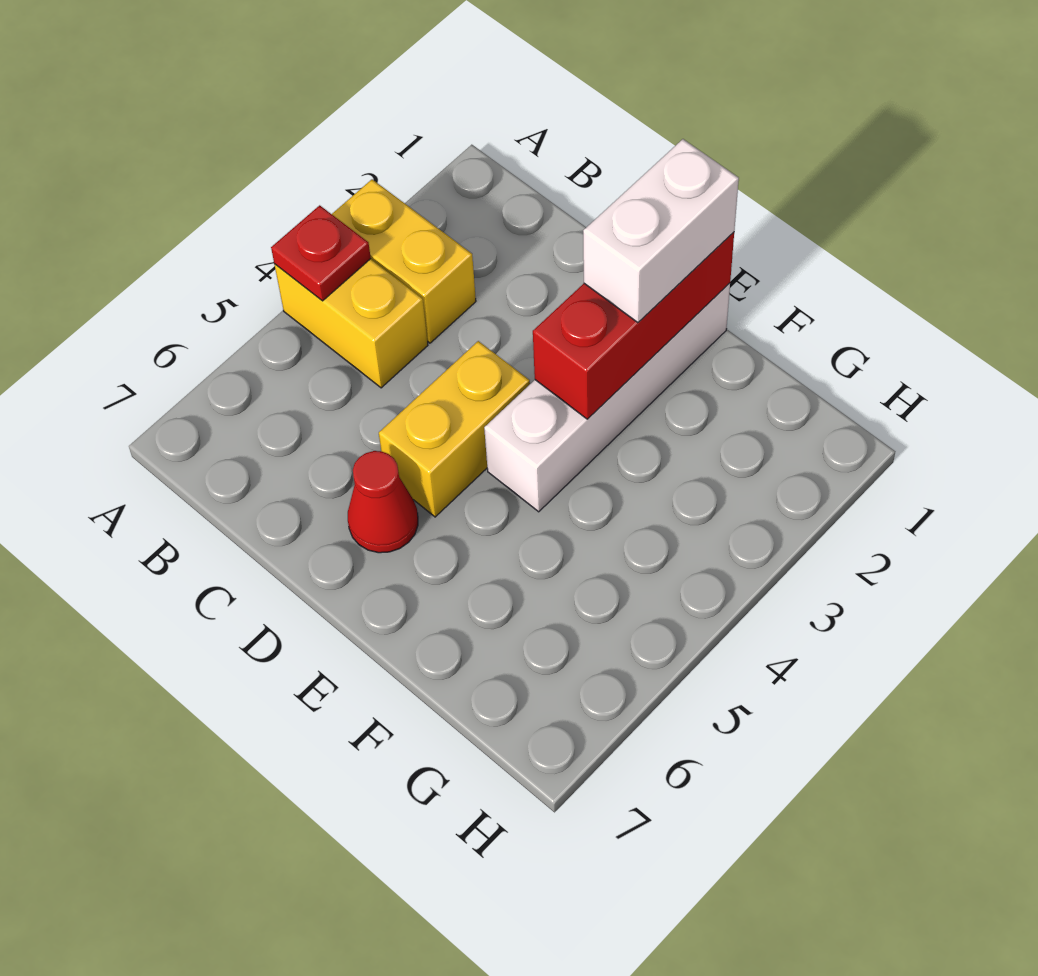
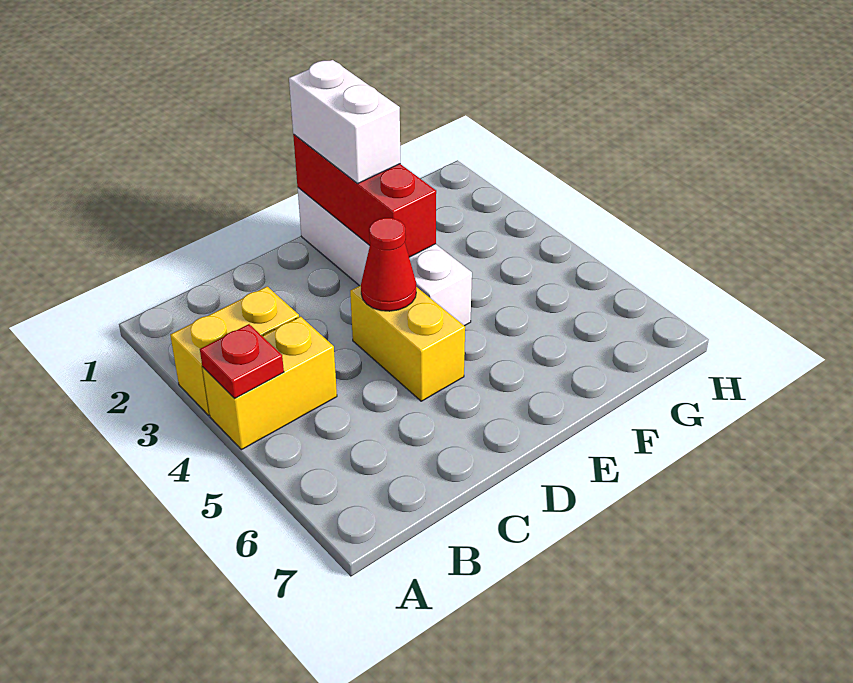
red cone D6 level 1 -> red cone D4 level 2

